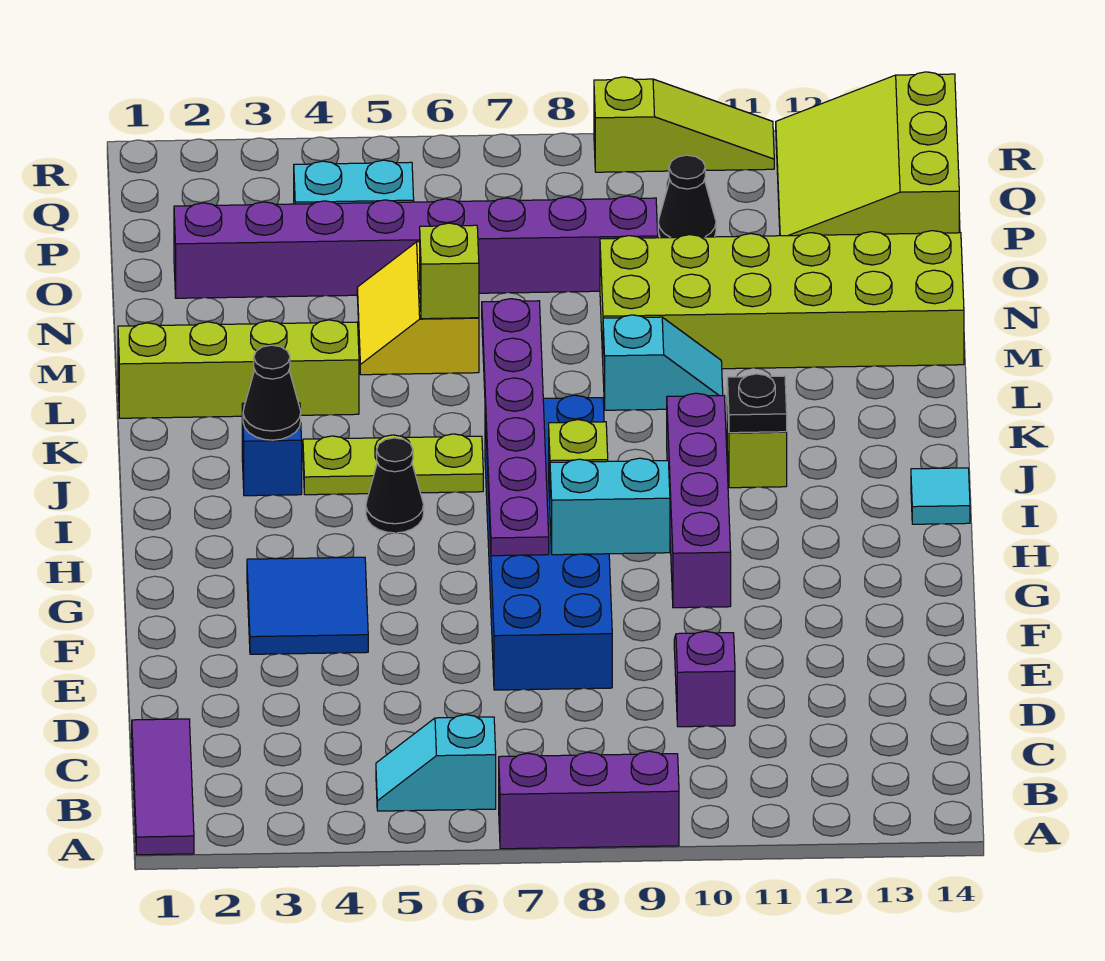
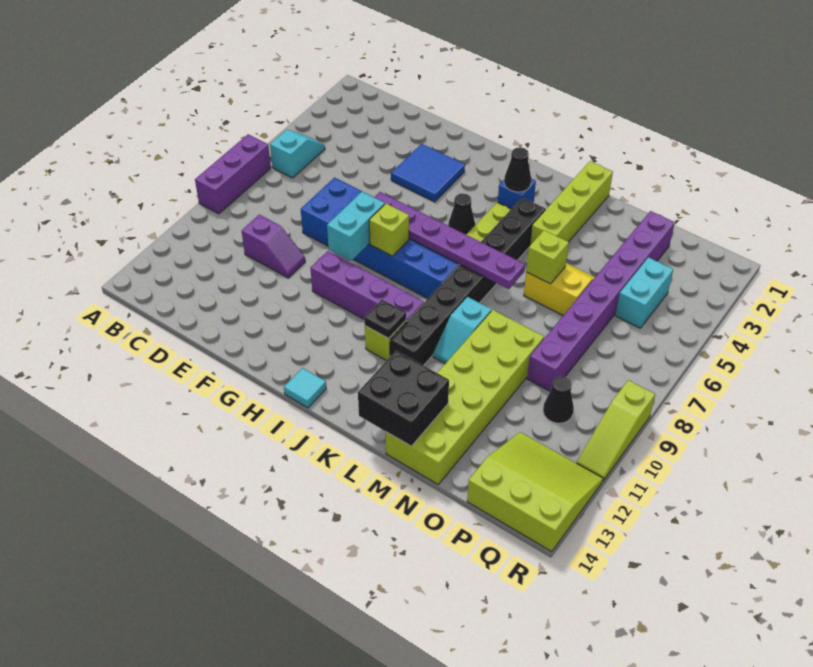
purple tile A1:C1 level 1 -> none
none -> black brick K4:K11 level 1
none -> black brick L13:M14 level 2

